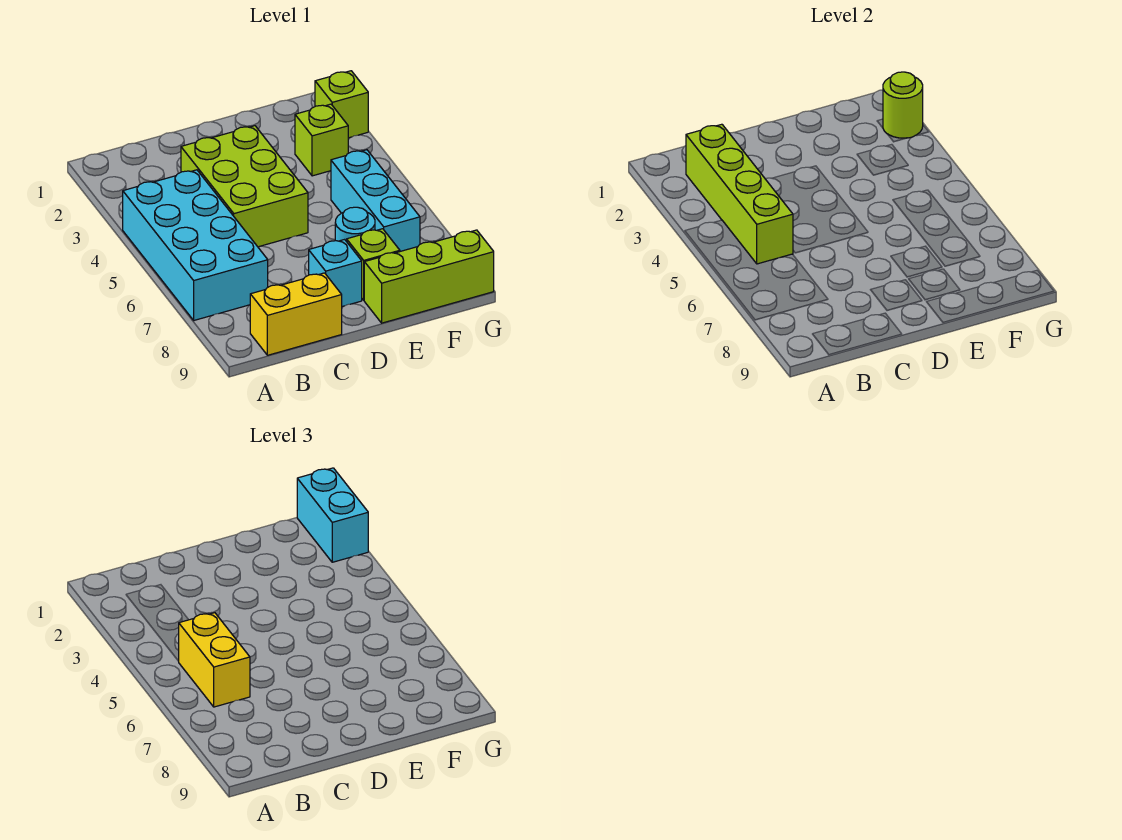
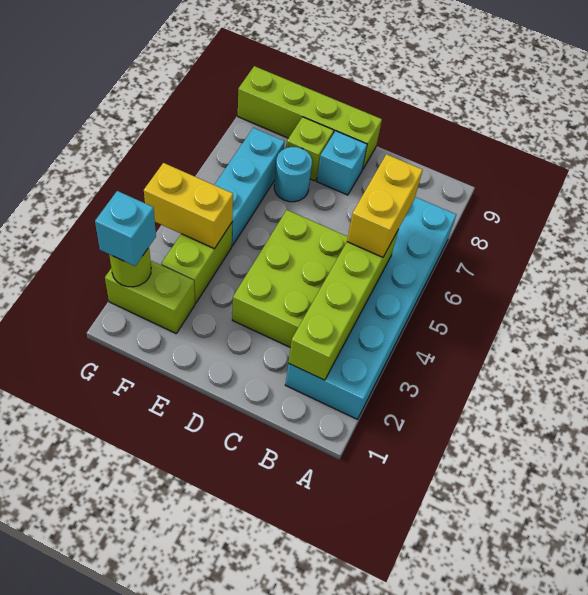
cyan brick A4:B7 level 1 -> cyan brick A2:B7 level 1
yellow brick B9:C9 level 1 -> yellow brick F4:G4 level 2
lime brick E9:G9 level 1 -> lime brick D9:G9 level 1
lime brick F3 level 1 -> lime brick F3:F4 level 1
cyan brick G1:G2 level 3 -> cyan brick G2 level 3
lime brick G2 level 1 -> lime brick F2:G2 level 1

